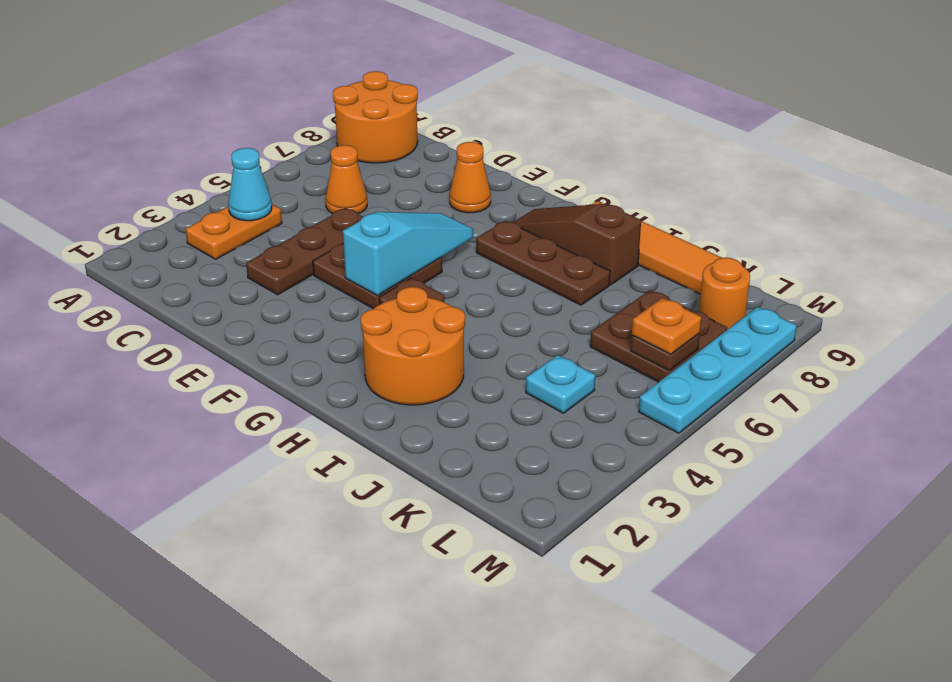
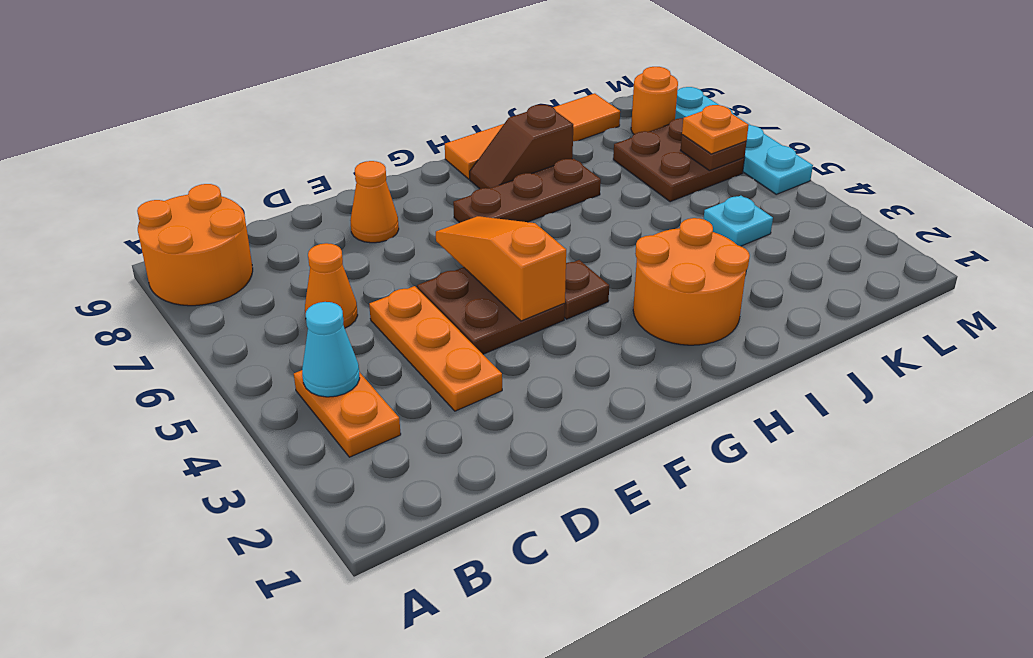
brown plate D3:D5 level 1 -> orange plate D3:D5 level 1
cyan slope F4:F6 level 2 top 4 -> orange slope F4:F6 level 2 top 4
brown slope G8:I8 level 1 top I -> brown slope H8:I8 level 1 top I

